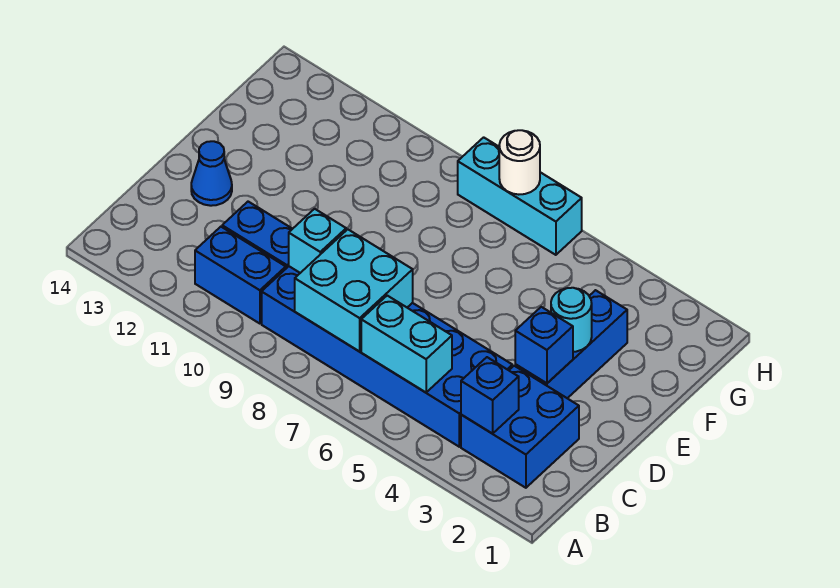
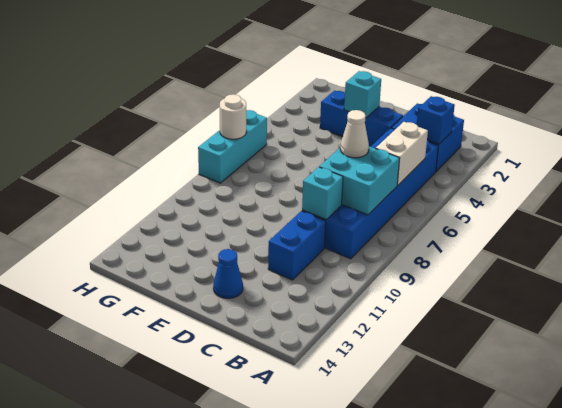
cyan brick B5:B6 level 2 -> white brick B5:B6 level 2
blue brick B10:B11 level 1 -> none
none -> white cone C7 level 3
blue brick D3 level 2 -> none
cyan round brick E3 level 2 -> cyan brick E3 level 2

